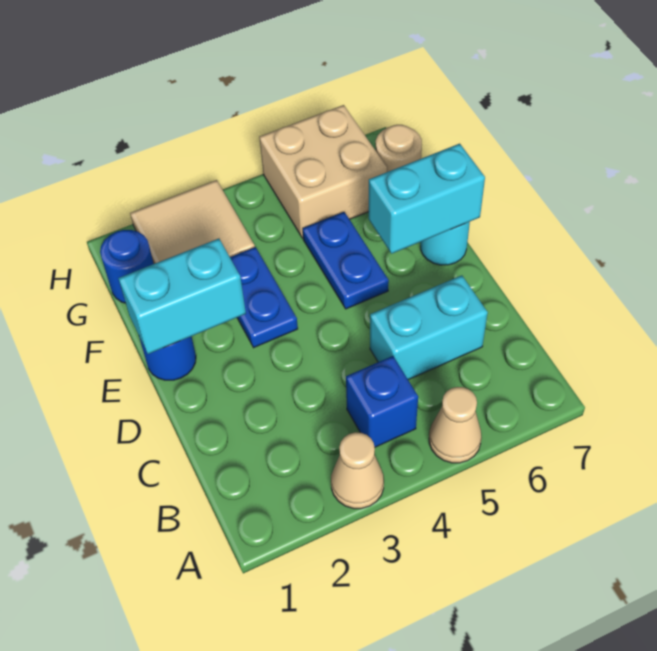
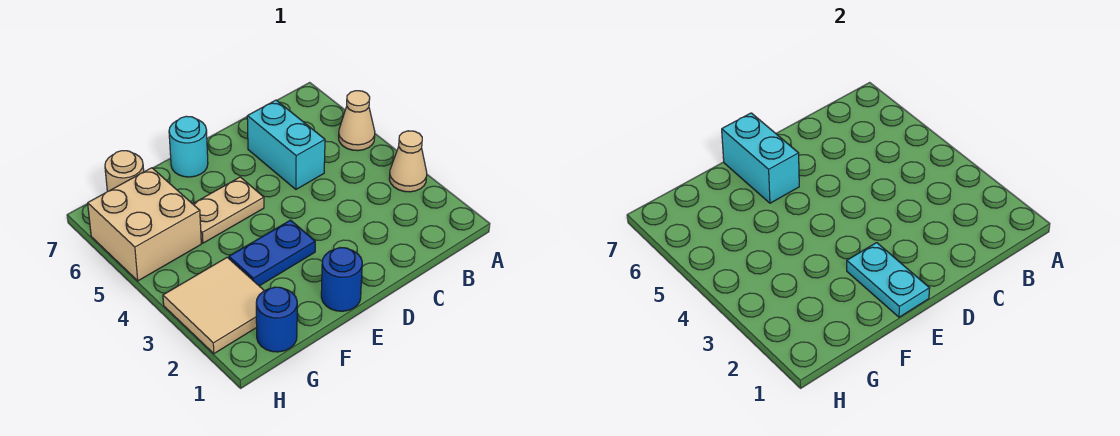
blue brick B4 level 1 -> none
cyan brick E1:E2 level 2 -> cyan plate E1:E2 level 2
blue plate E5:F5 level 1 -> tan plate E5:F5 level 1

